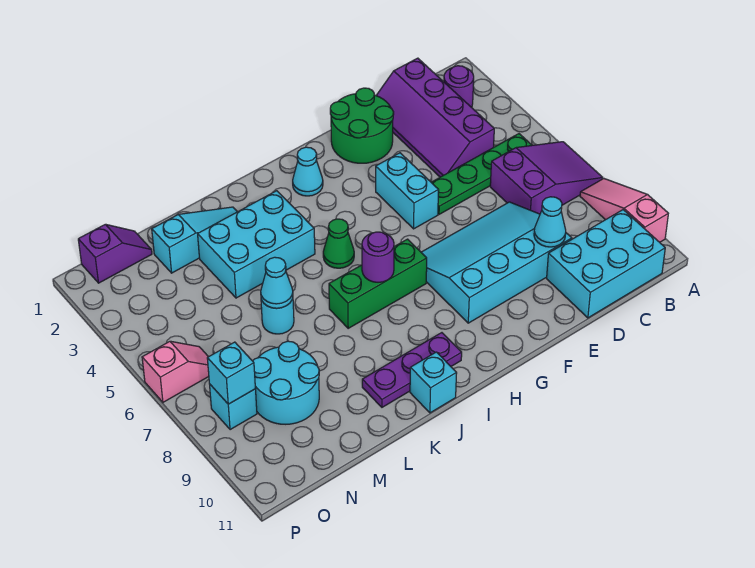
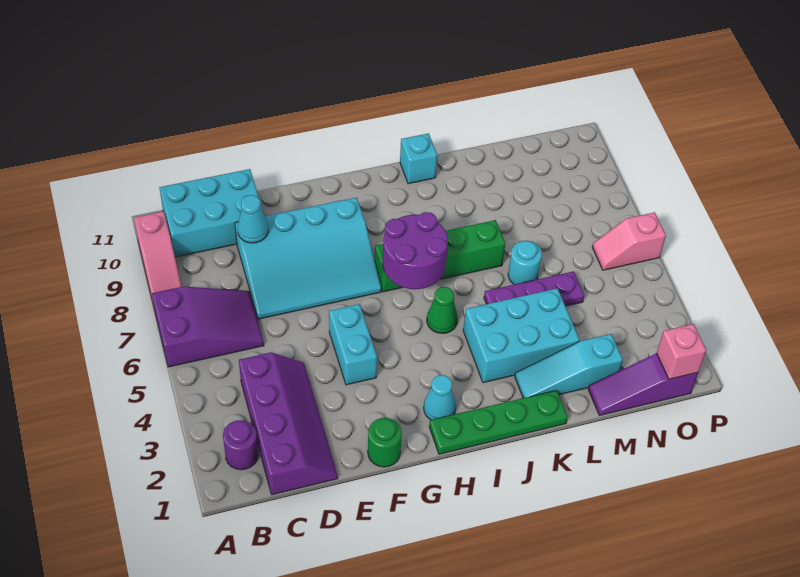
purple slope A6:C7 level 1 top C -> purple slope A6:C7 level 1 top A
green plate B5:E5 level 1 -> green plate H1:K1 level 1
green round brick E1:F2 level 1 -> green round brick F1 level 1
green brick H7:J7 level 1 -> green brick H7:K7 level 1
purple round brick I7 level 2 -> purple round brick H6:I7 level 2
purple plate I10:K10 level 1 -> purple plate K5:M5 level 1
cyan cone L6 level 2 -> none
cyan round brick M8:N9 level 1 -> none
purple slope N1:O1 level 1 top O -> purple slope M1:O1 level 1 top O
none -> pink brick O1 level 2
cyan brick O8 level 1 -> none
cyan brick O8 level 2 -> none

